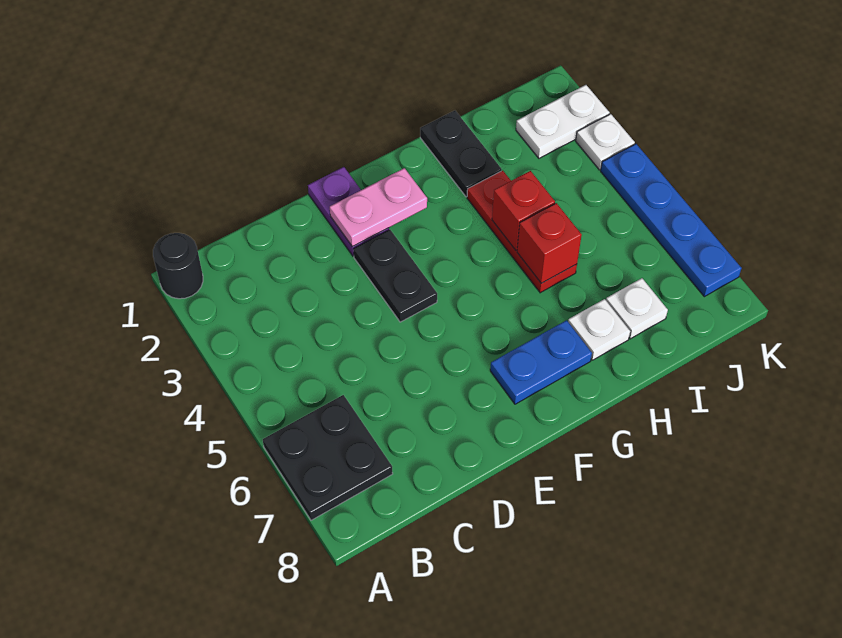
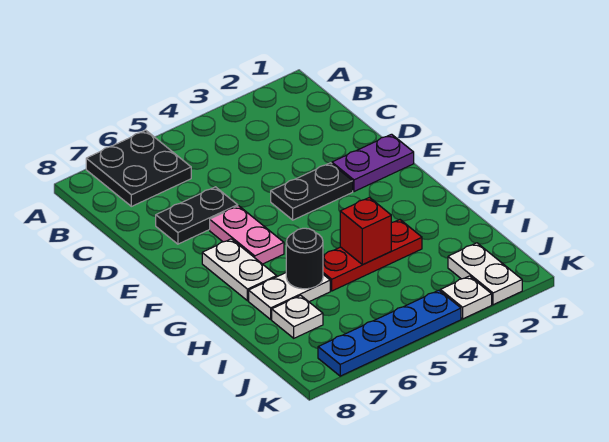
black round brick A1 level 1 -> black round brick H6 level 2
pink plate E2:F2 level 2 -> pink plate E6:F6 level 1
blue plate F7:G7 level 1 -> white plate F7:G7 level 1
black plate H1:H2 level 1 -> black plate D6:D7 level 1
red brick H5 level 2 -> none
white plate H7 level 1 -> white plate H6:H7 level 1

